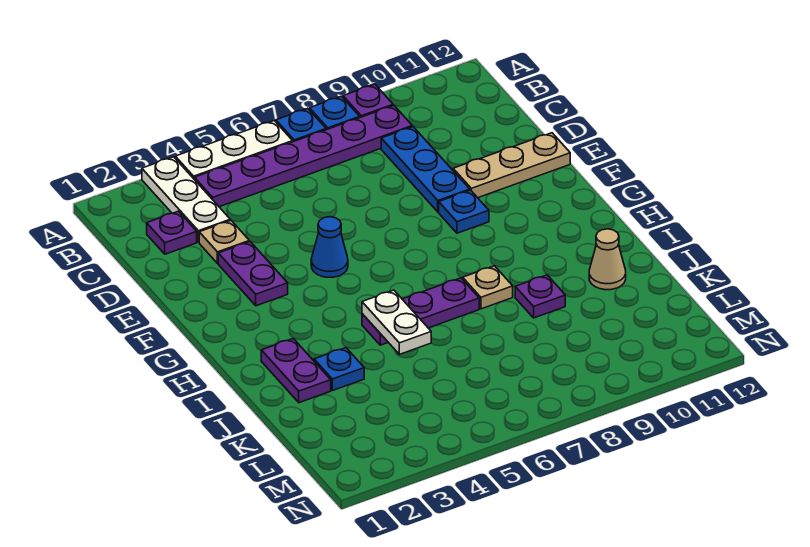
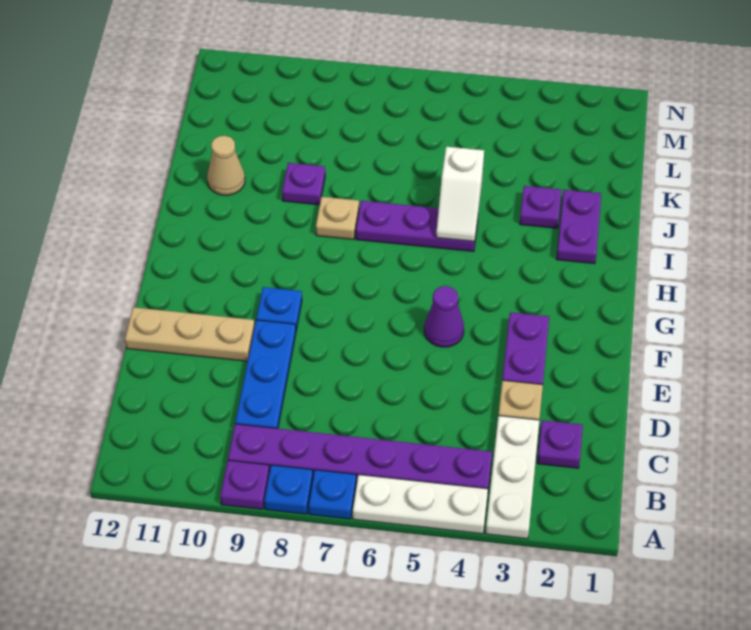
blue cone F5 level 1 -> purple cone F5 level 1
white plate I5:J5 level 2 -> white slope I5:J5 level 2 top J
blue plate J3 level 1 -> purple plate J3 level 1

